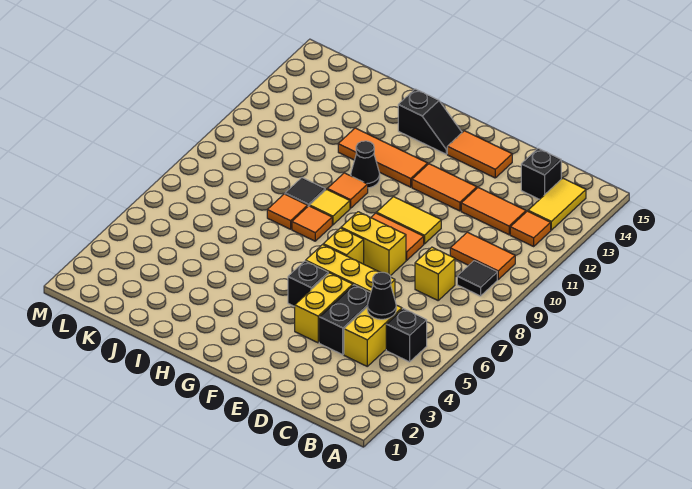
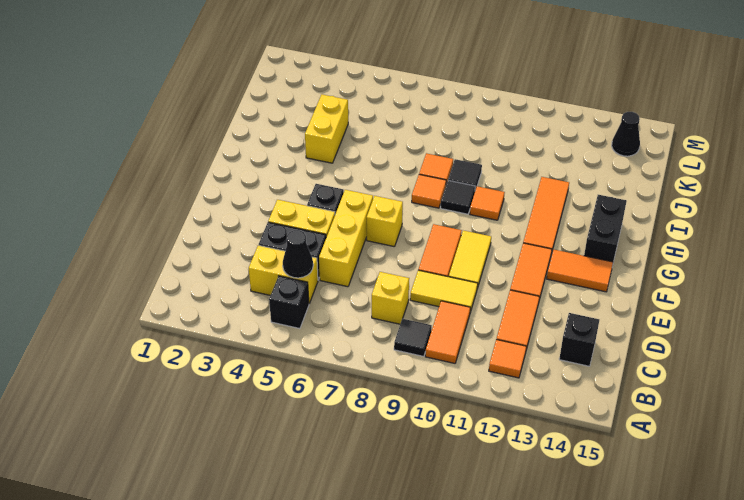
yellow tile B13:B14 level 1 -> yellow tile D9:D10 level 1
yellow brick E8:F8 level 1 -> yellow brick I4:J4 level 1
orange tile E14:F14 level 1 -> orange tile F13:F14 level 1
black slope G14:H14 level 1 top H -> black brick G14:H14 level 1
yellow tile H9 level 1 -> black tile H9 level 1
black cone H11 level 1 -> black cone L14 level 1

